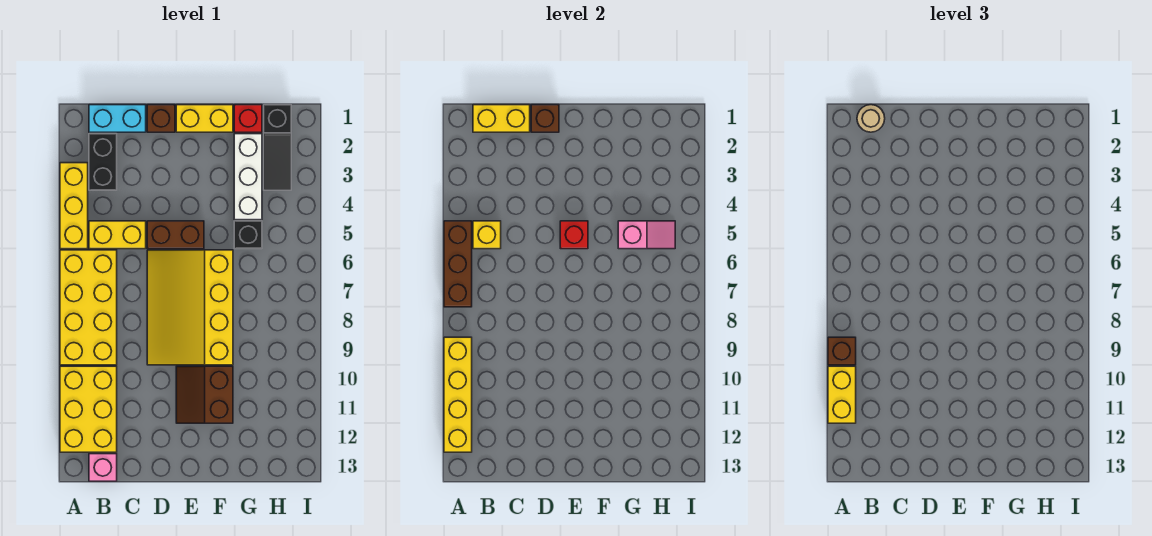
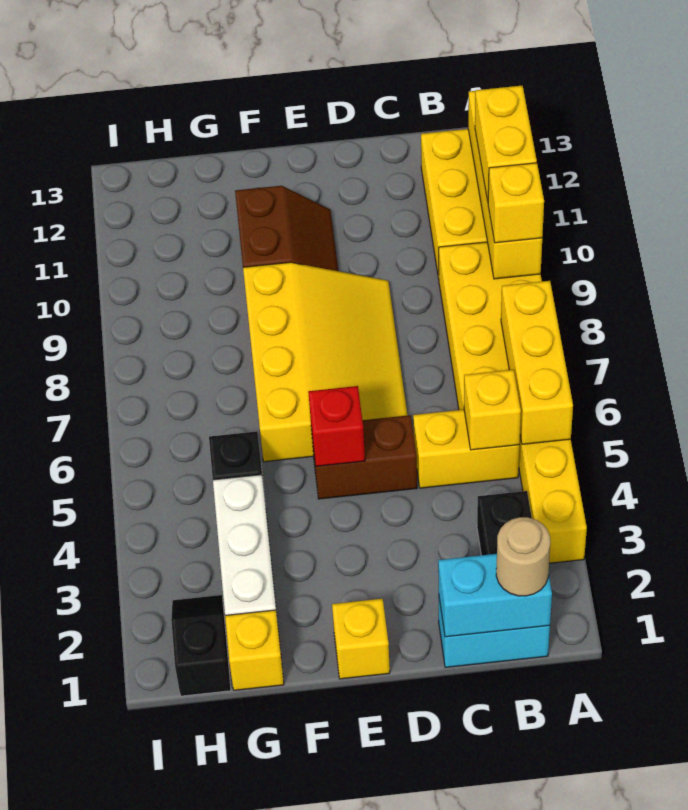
brown brick A5:A7 level 2 -> yellow brick A5:A7 level 2
brown brick A9 level 3 -> yellow brick A9 level 3
yellow brick B1:C1 level 2 -> cyan brick B1:C1 level 2
pink brick B13 level 1 -> none
brown brick D1 level 1 -> none
brown brick D1 level 2 -> none
yellow brick E1:F1 level 1 -> yellow brick E1 level 1
red brick G1 level 1 -> yellow brick G1 level 1
pink slope G5:H5 level 2 top G -> none
black slope H1:H3 level 1 top 1 -> black slope H1:H2 level 1 top 1

